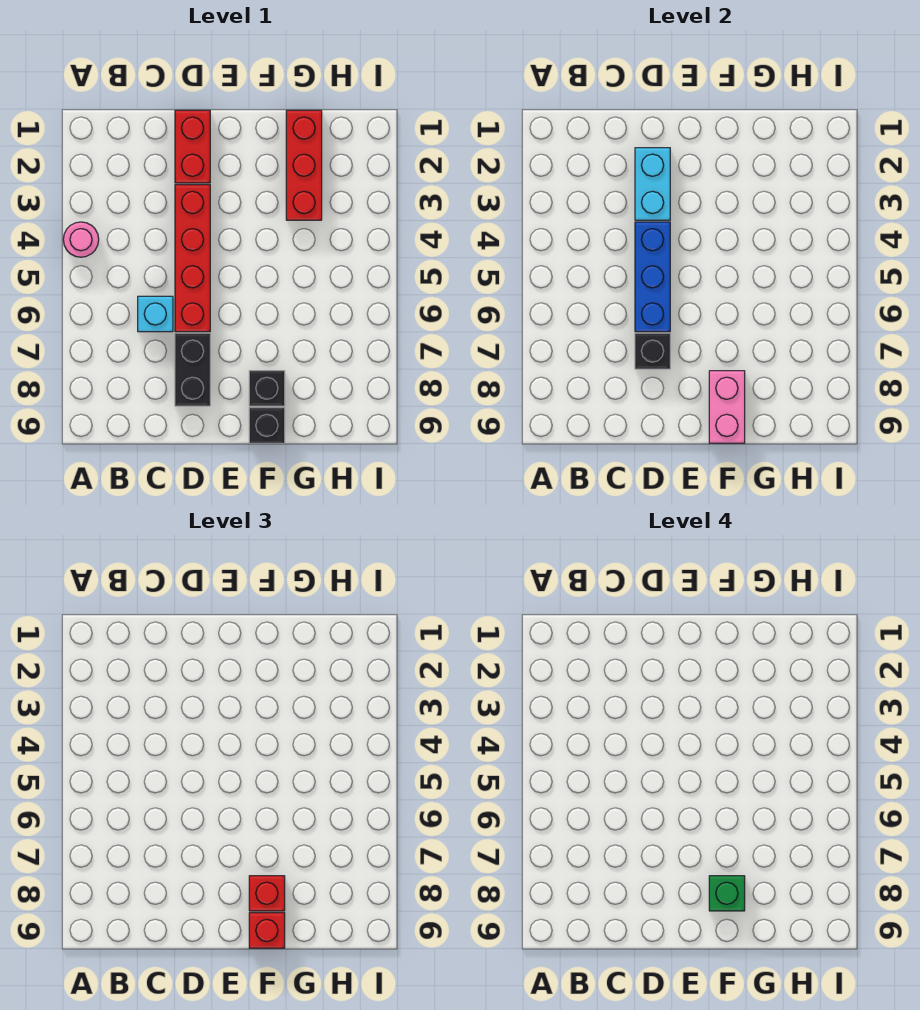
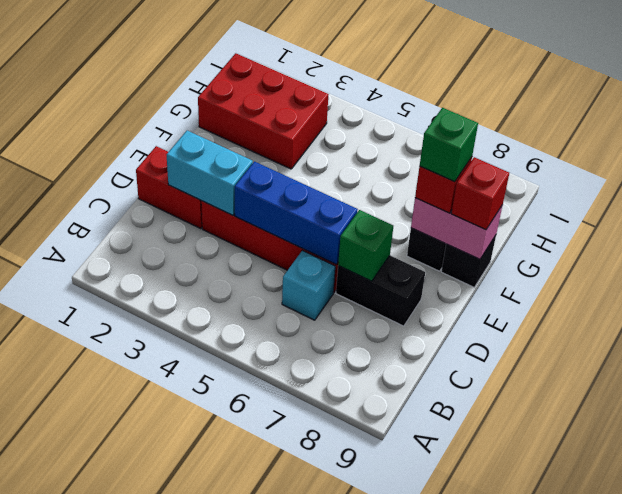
pink round brick A4 level 1 -> none
black brick D7 level 2 -> green brick D7 level 2
red brick G1:G3 level 1 -> red brick G1:H3 level 1

